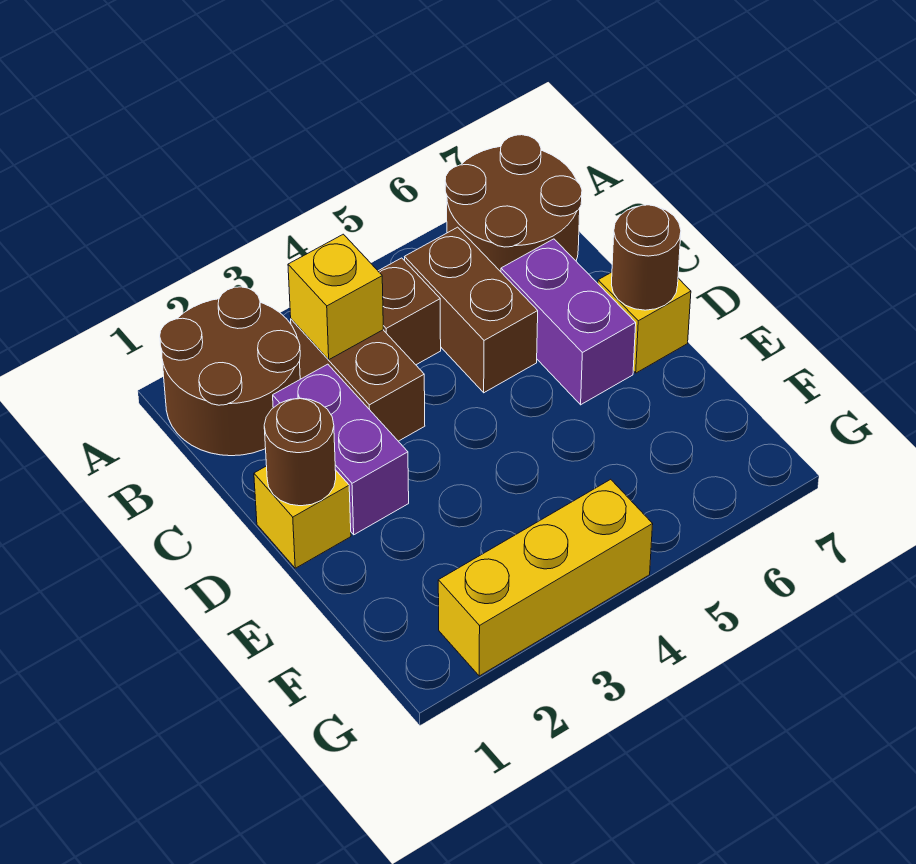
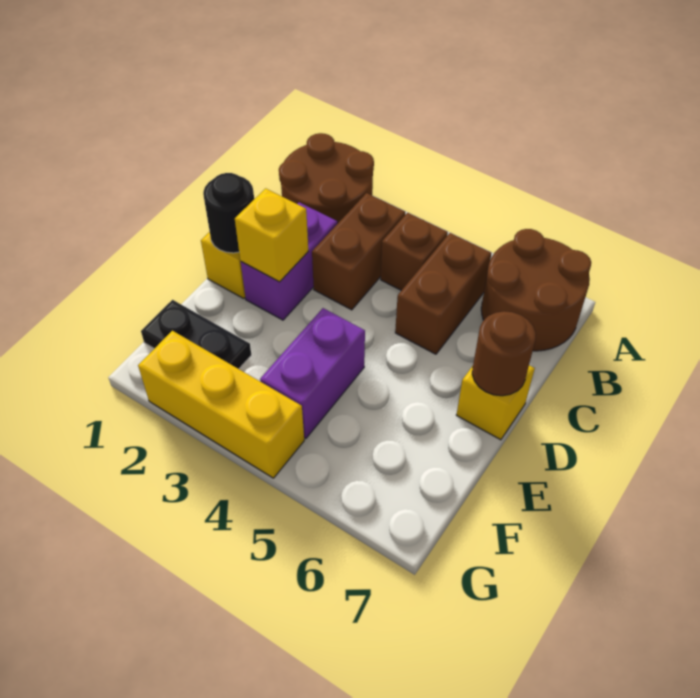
yellow brick B3 level 2 -> yellow brick D2 level 2
purple brick C6:D6 level 1 -> purple brick E4:F4 level 1
brown round brick D1 level 2 -> black round brick D1 level 2
none -> black plate F1:F2 level 1

